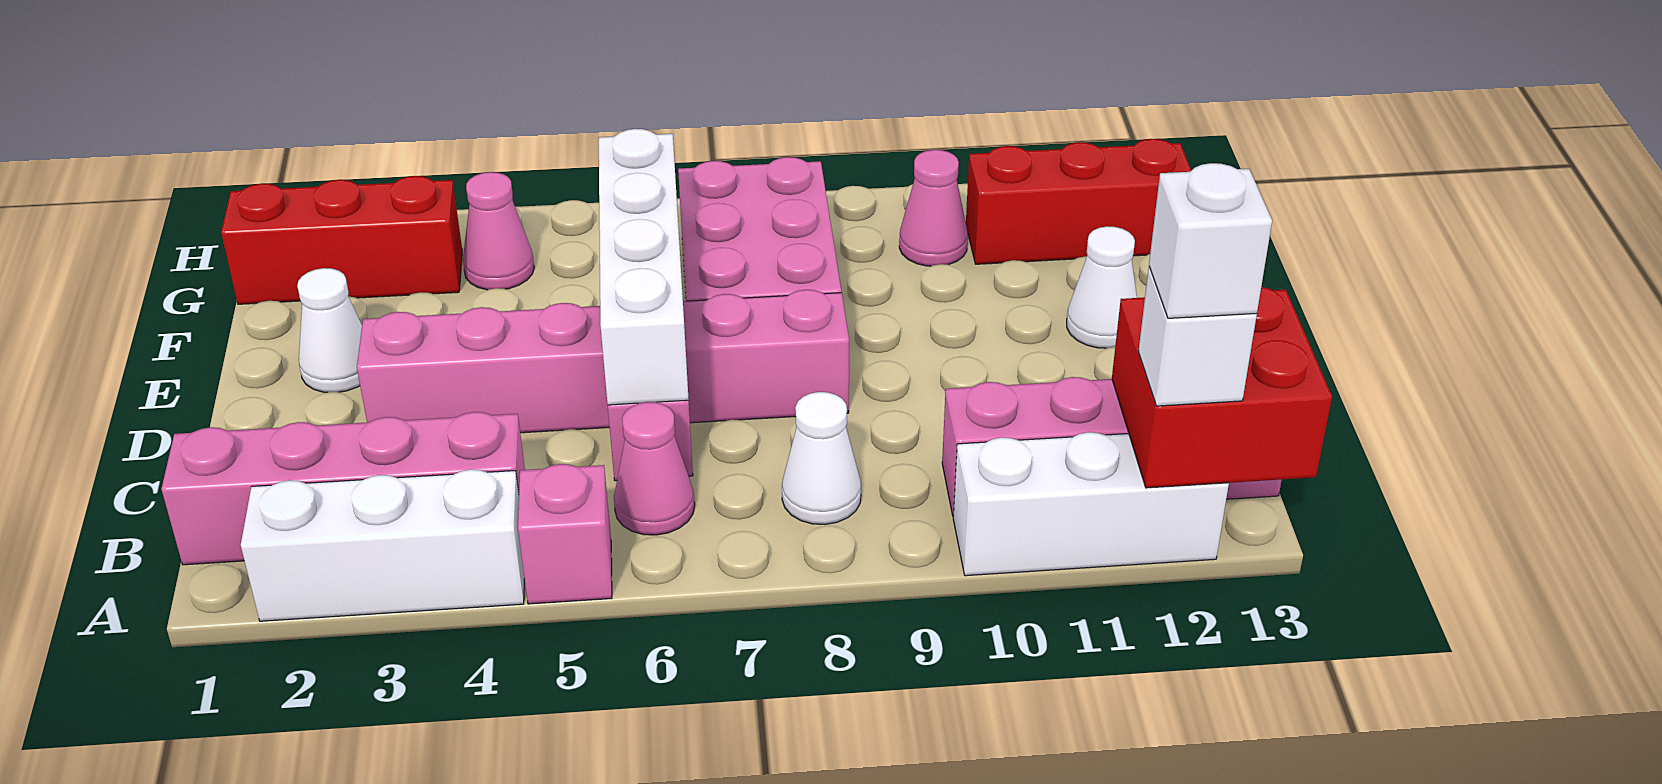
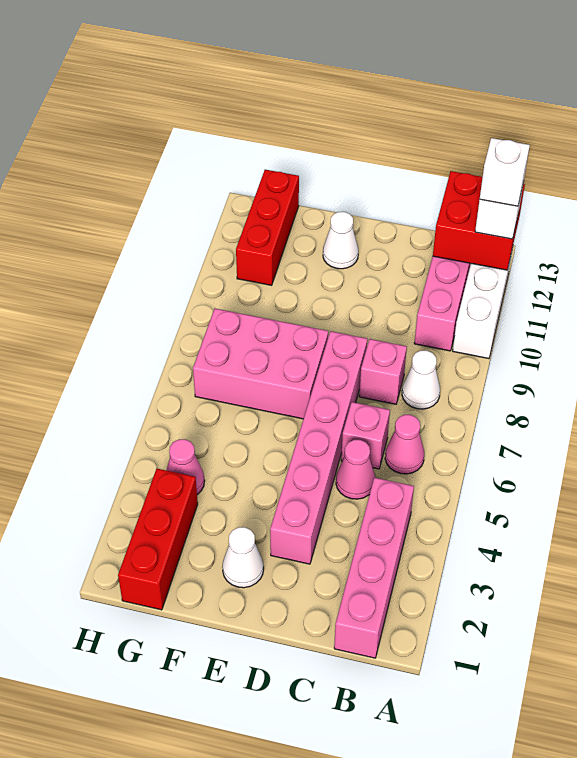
white brick A2:A4 level 1 -> none
pink brick A5 level 1 -> pink brick C8 level 1
white brick C6:F6 level 2 -> none
pink cone G10 level 1 -> pink cone C5 level 1

